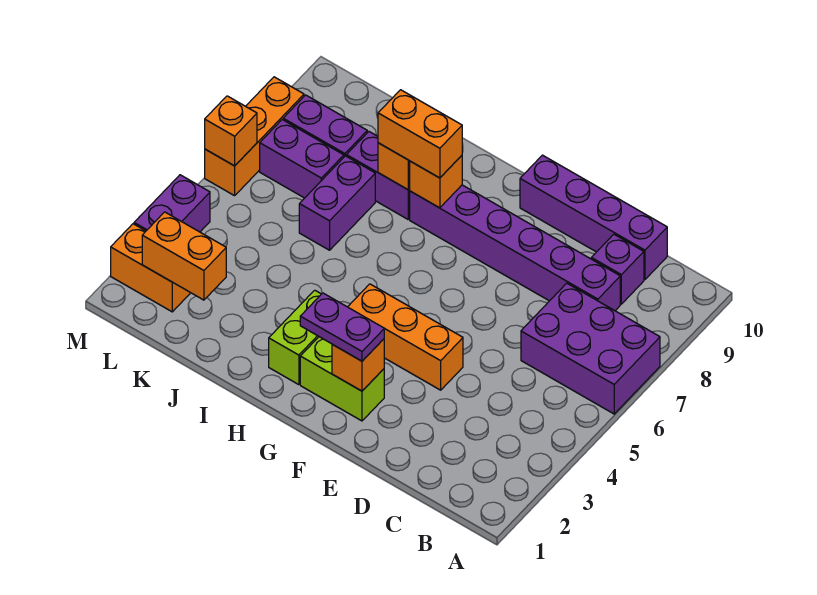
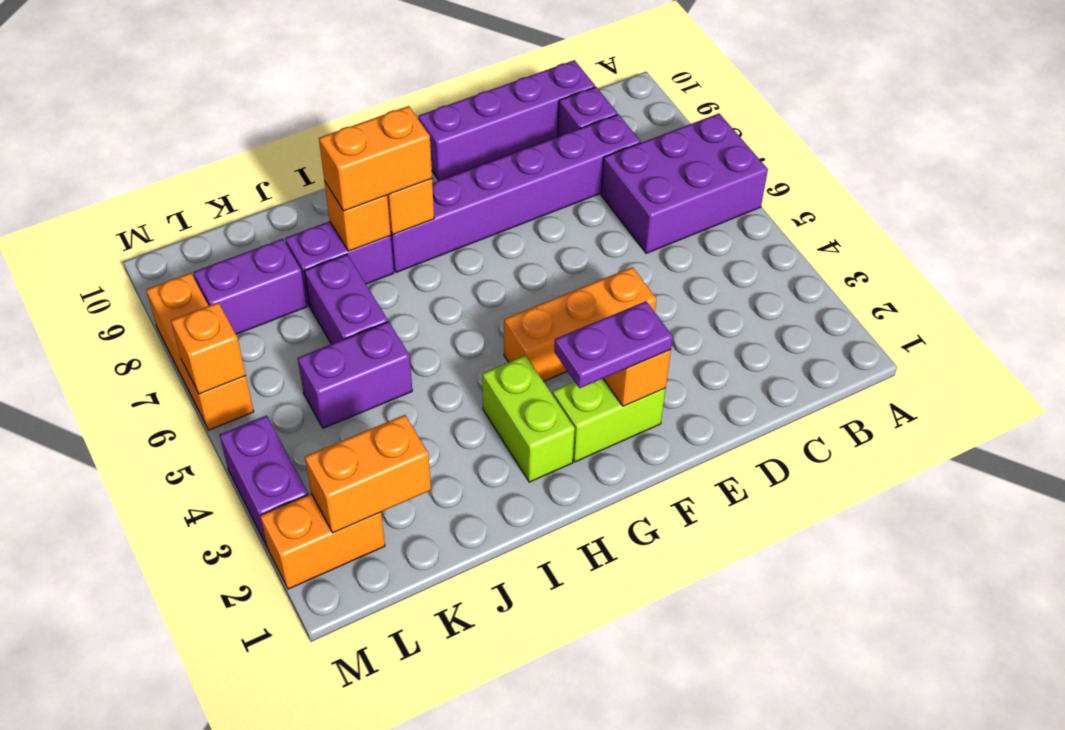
purple brick K7:L7 level 1 -> purple brick J5:K5 level 1

